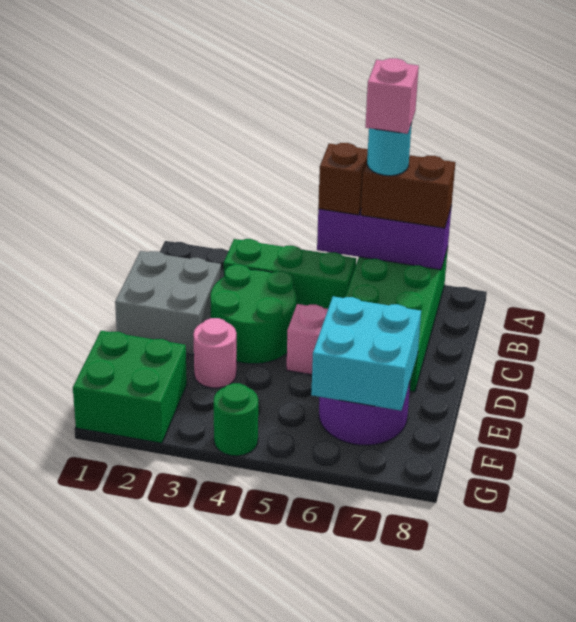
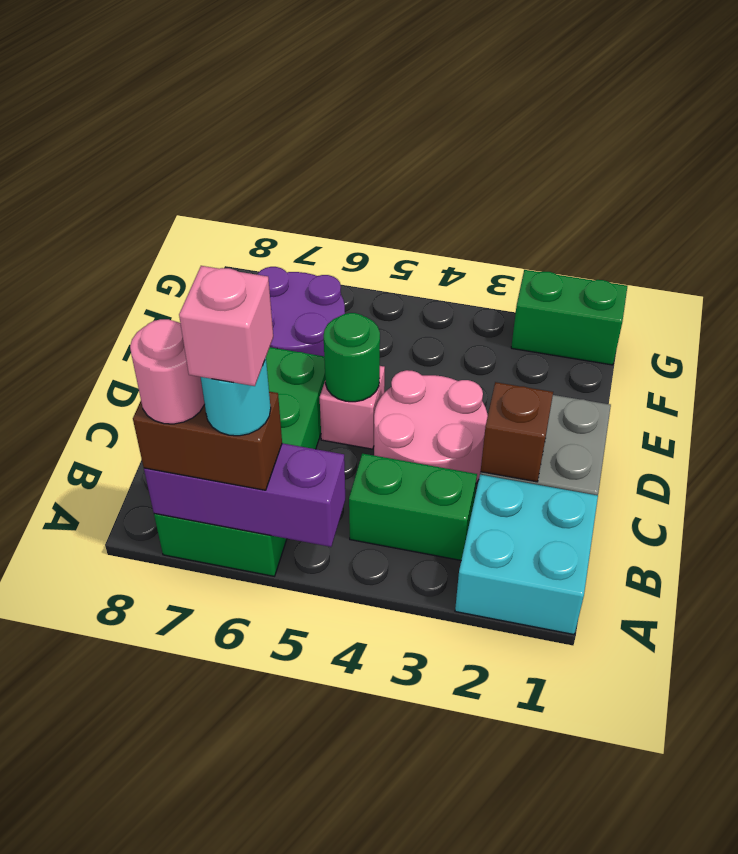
brown brick A5 level 3 -> brown brick C2 level 2
green brick B3:B5 level 1 -> green brick B3:B4 level 1
green round brick C3:D4 level 1 -> pink round brick C3:D4 level 1
pink round brick E3 level 1 -> pink round brick A7 level 4
cyan brick E6:F7 level 2 -> cyan brick A1:B2 level 1
green brick F1:G2 level 1 -> green brick G1:G2 level 1
green round brick G4 level 1 -> green round brick D5 level 2

